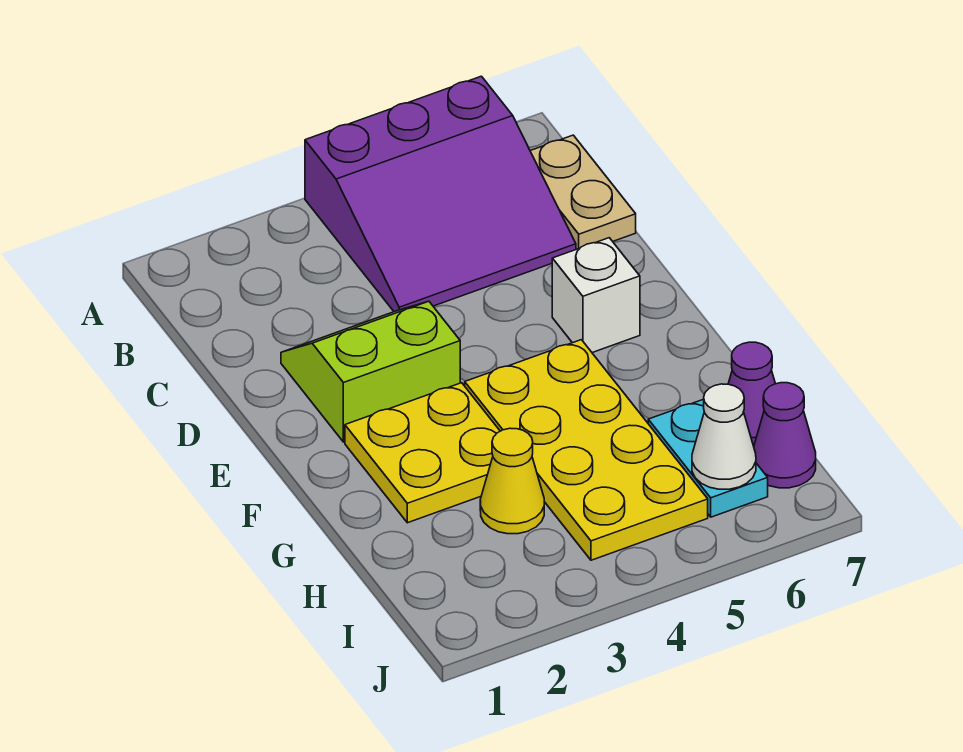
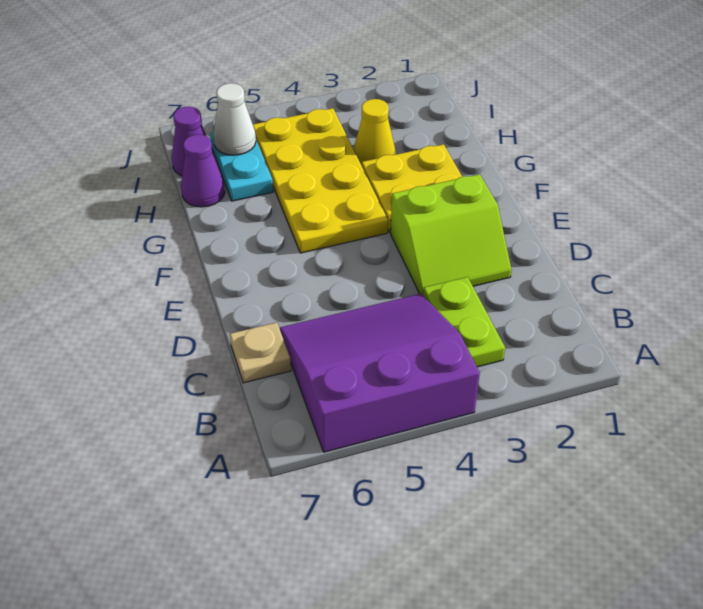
none -> lime plate B3:C3 level 1
tan plate B7:C7 level 1 -> tan plate C7 level 1
white brick E6 level 1 -> none

